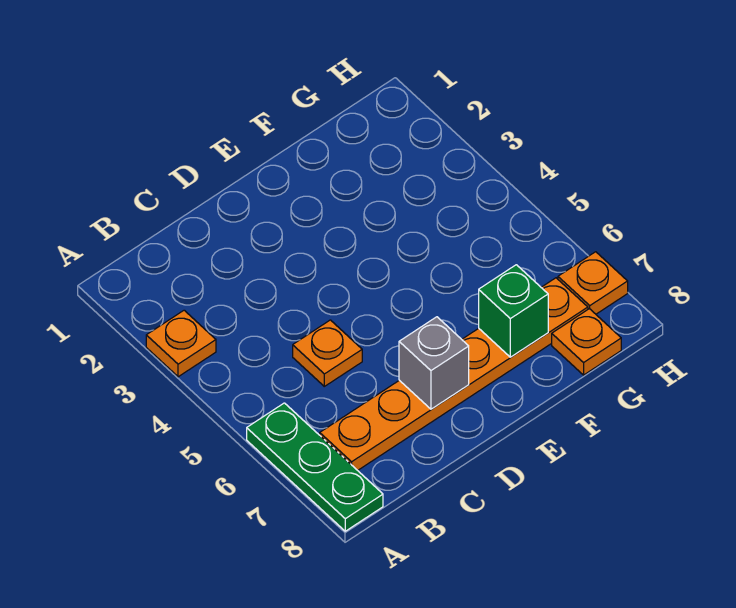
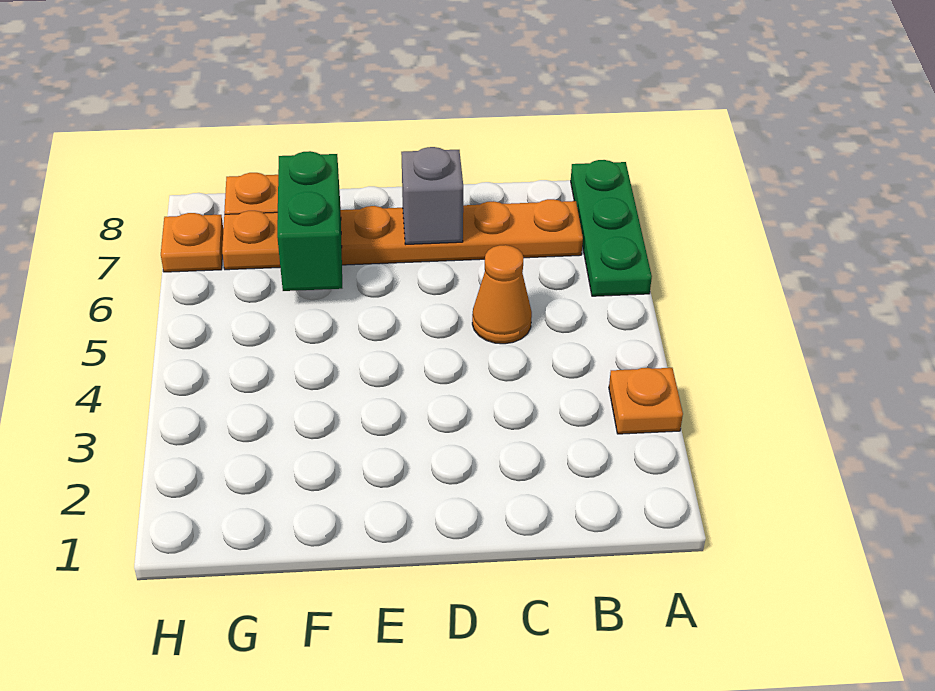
orange plate C5 level 1 -> orange cone C5 level 1
green brick F7 level 2 -> green brick F6:F7 level 2

